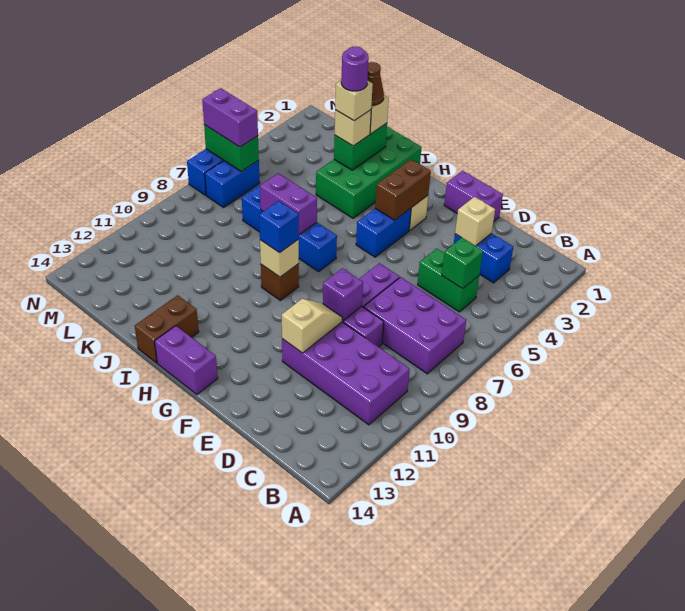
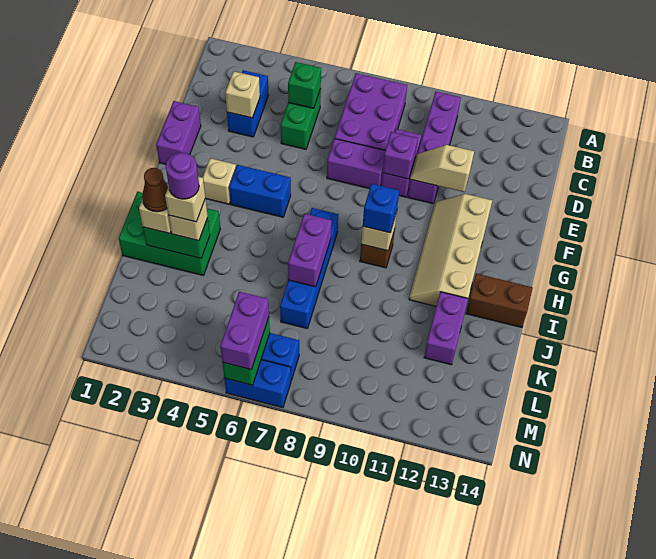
purple brick B10:E11 level 1 -> purple brick B10:E10 level 1
none -> tan slope F11:I12 level 1 top 12
brown brick G3:G4 level 2 -> none
purple brick G14:H14 level 1 -> purple brick J12:K12 level 1
green brick I1:J4 level 1 -> green brick I1:J3 level 1

